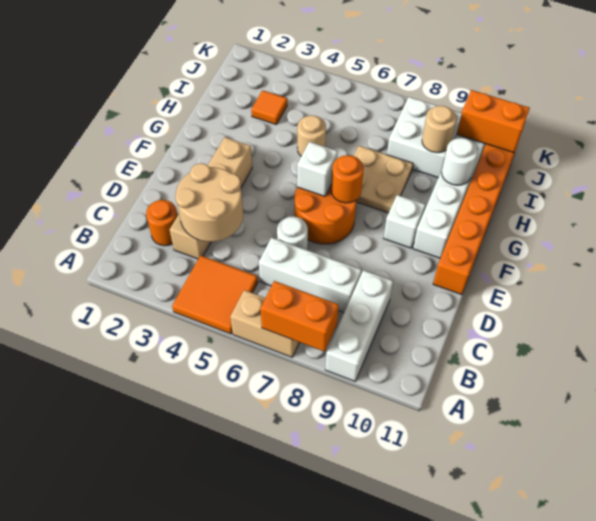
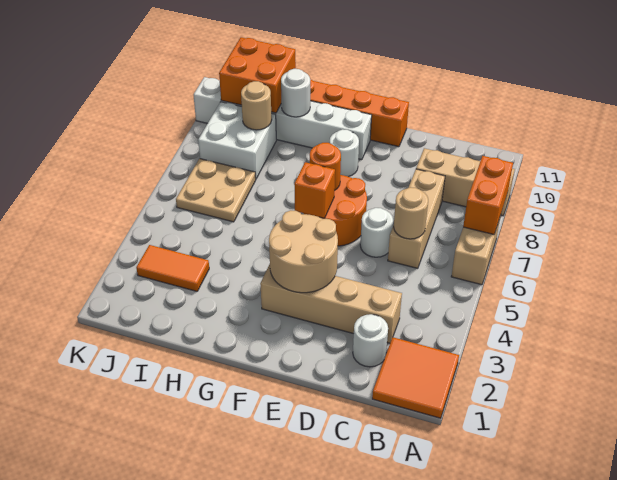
orange tile A4:B5 level 1 -> orange tile A1:B2 level 1
white brick A9:C9 level 1 -> tan brick A9:C9 level 1
orange round brick C2 level 1 -> white round brick C2 level 1
tan round brick C3:D4 level 2 -> tan round brick E3:F4 level 2
white brick C6:C8 level 1 -> tan brick C6:C8 level 1
white brick F6 level 2 -> orange brick F6 level 2
white brick F9 level 1 -> white round brick F9 level 1
tan plate G7:H8 level 1 -> tan plate I6:J7 level 1
tan round brick H5 level 1 -> tan round brick C6 level 2
orange tile I3 level 1 -> orange tile I3:J3 level 1
orange brick J10:J11 level 2 -> orange brick I10:J11 level 2

